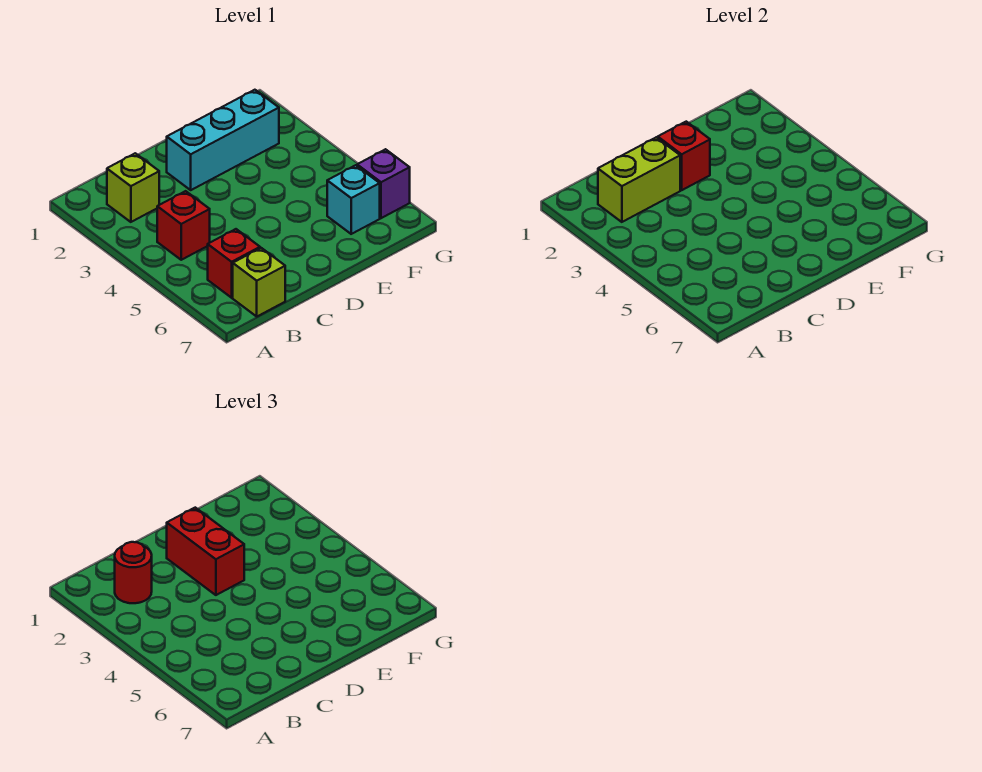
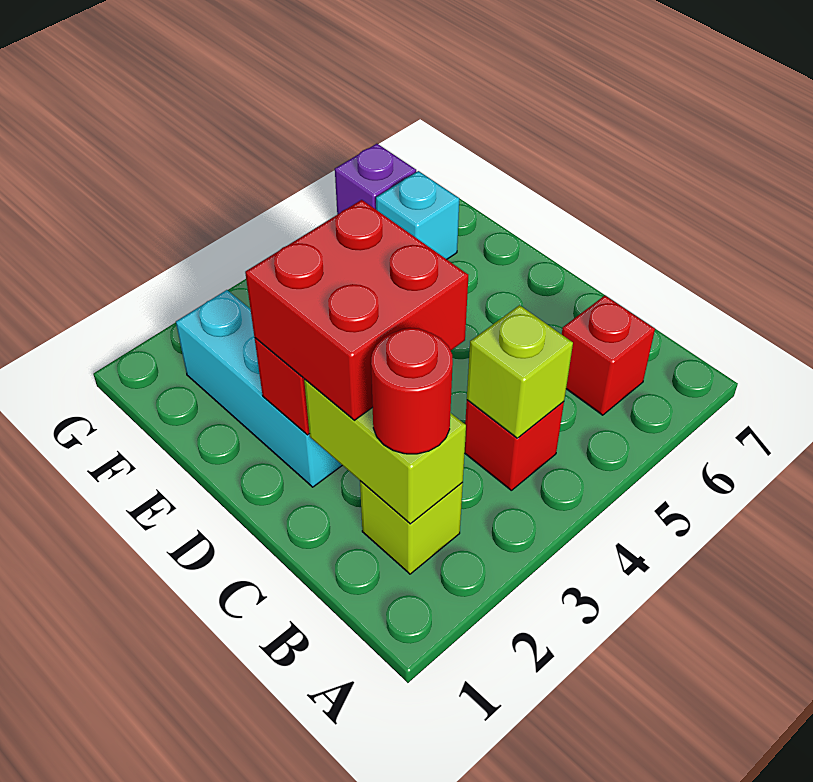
lime brick B7 level 1 -> lime brick B4 level 2
red brick D2:D3 level 3 -> red brick C2:D3 level 3

